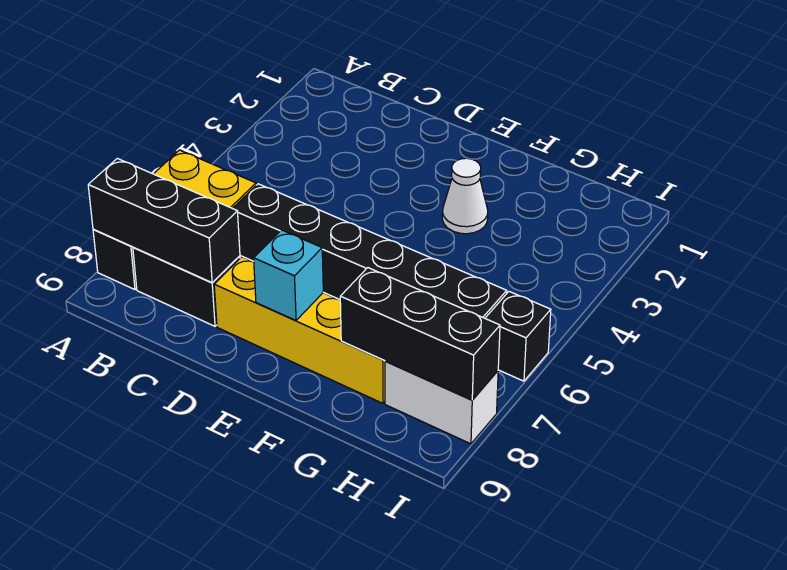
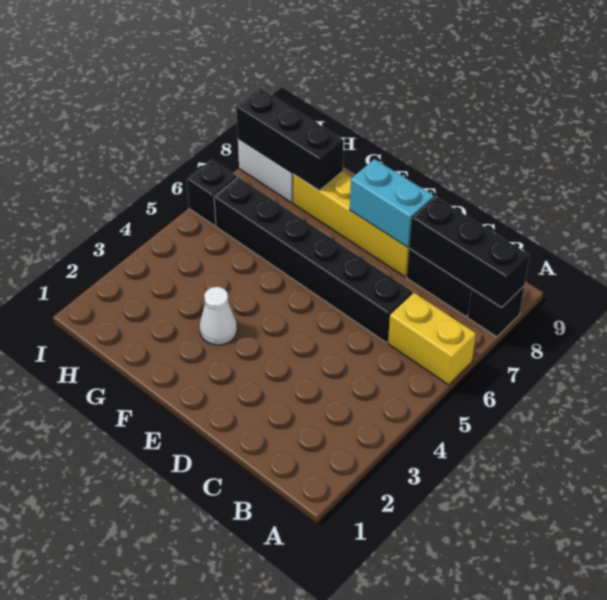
cyan brick E8 level 2 -> cyan brick D8:E8 level 2

